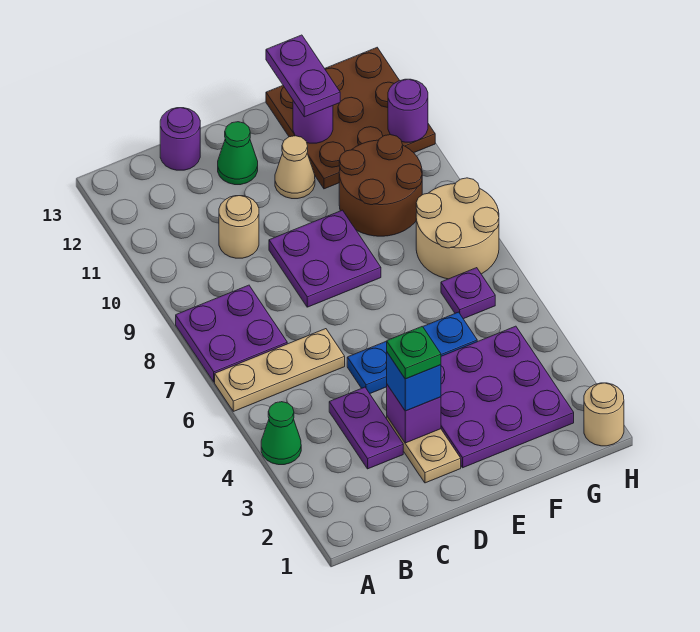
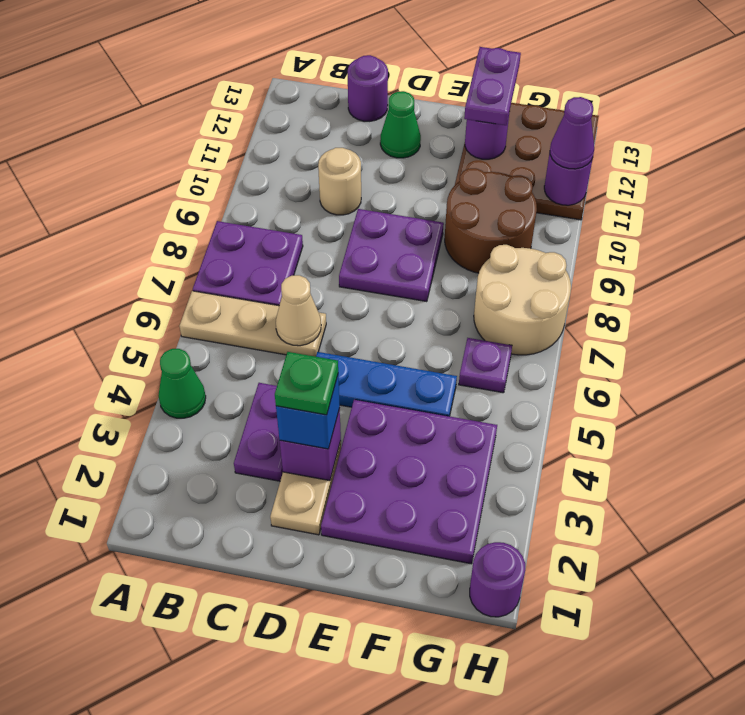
tan cone E11 level 1 -> tan cone C6 level 2
tan round brick H1 level 1 -> purple round brick H1 level 1
none -> purple cone H11 level 3

